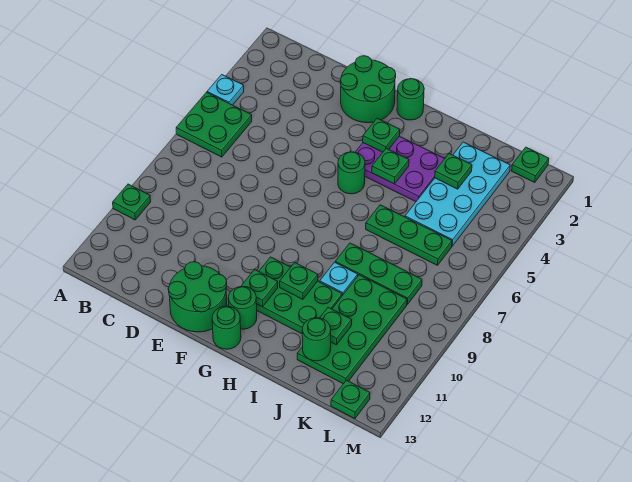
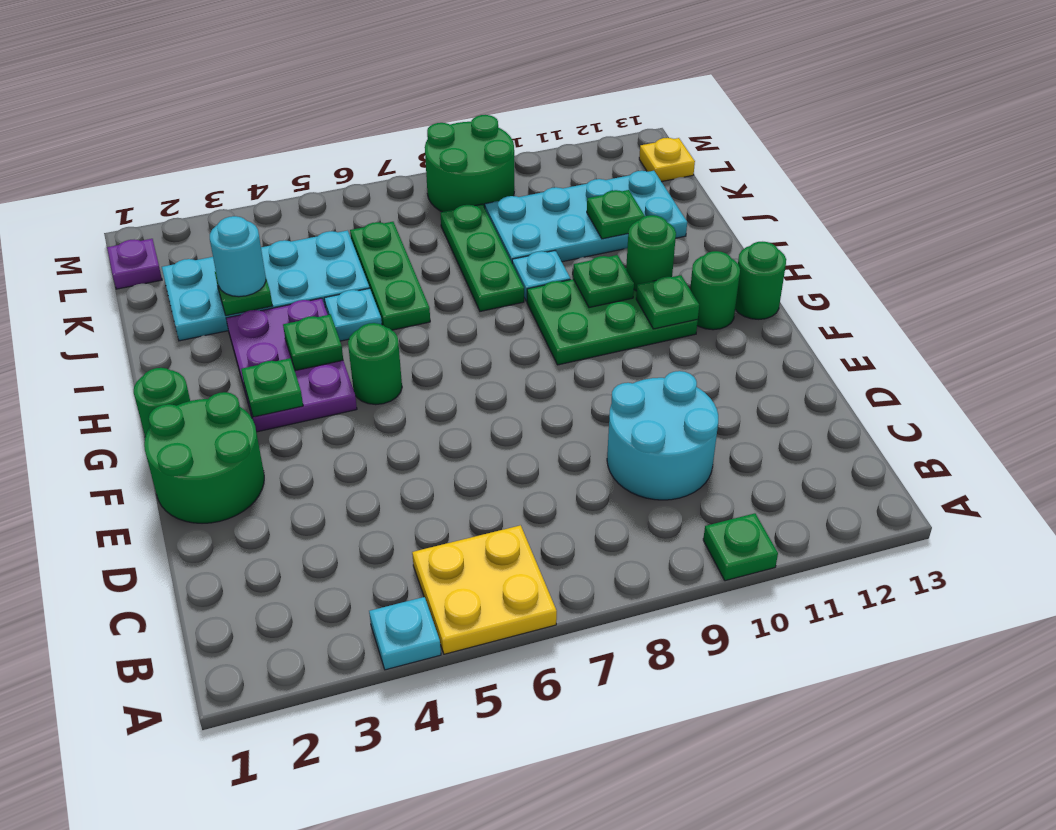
green plate A5:B6 level 1 -> yellow plate A5:B6 level 1
none -> cyan round brick C9:D10 level 1
green round brick E12:F13 level 1 -> green round brick L8:M9 level 1
green plate G10:I11 level 1 -> green plate G9:H11 level 1
none -> cyan plate I5 level 1
none -> cyan round brick J3 level 3
green plate J9:K12 level 1 -> cyan plate J9:K12 level 1
green round brick J12 level 2 -> green round brick H11 level 2
green plate L1 level 1 -> purple plate L1 level 1
green plate L13 level 1 -> yellow plate L13 level 1

